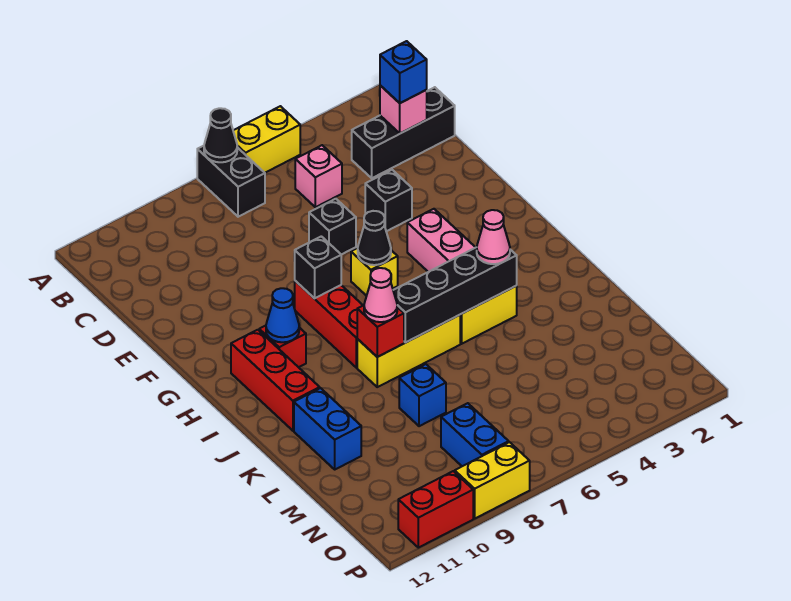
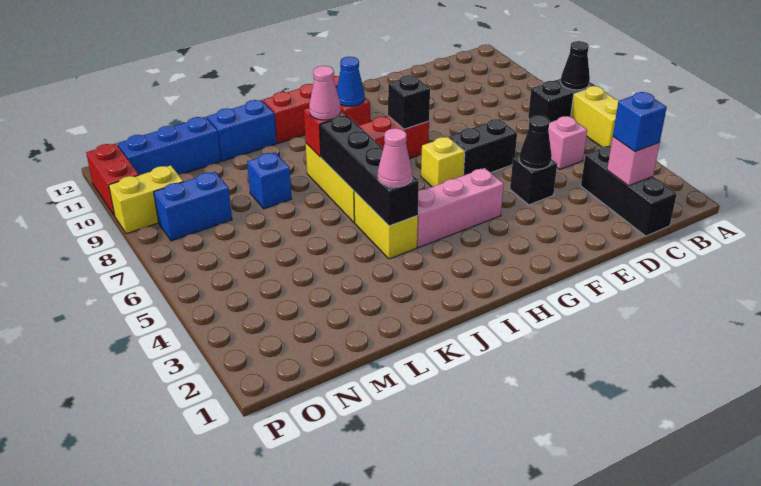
black brick E6 level 1 -> black brick E6:F6 level 1
black cone G6 level 2 -> black cone E4 level 2
none -> blue brick M11:O11 level 1
yellow brick P8:P9 level 1 -> yellow brick O9:P9 level 1

